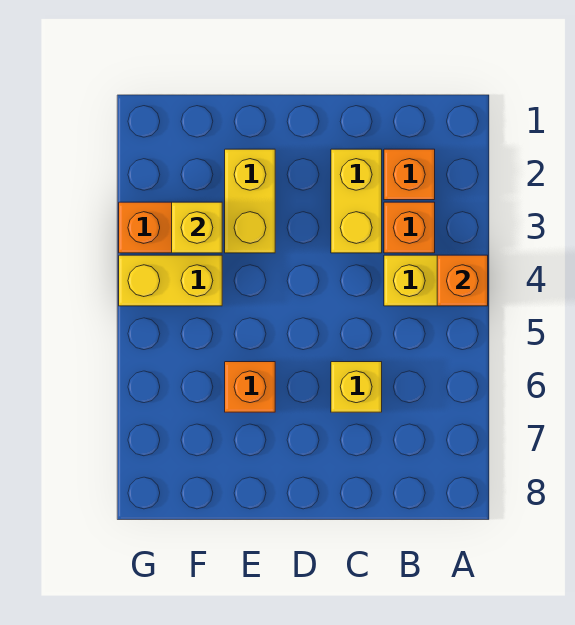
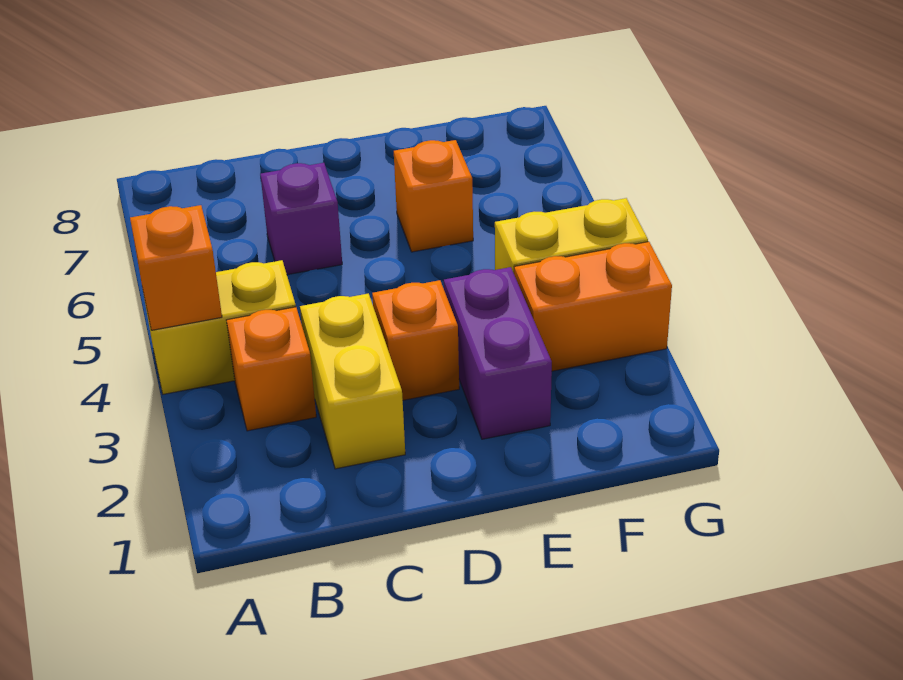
orange brick B2 level 1 -> orange brick D3 level 1
yellow brick C6 level 1 -> purple brick C6 level 1
yellow brick E2:E3 level 1 -> purple brick E2:E3 level 1
yellow brick F3 level 2 -> none

